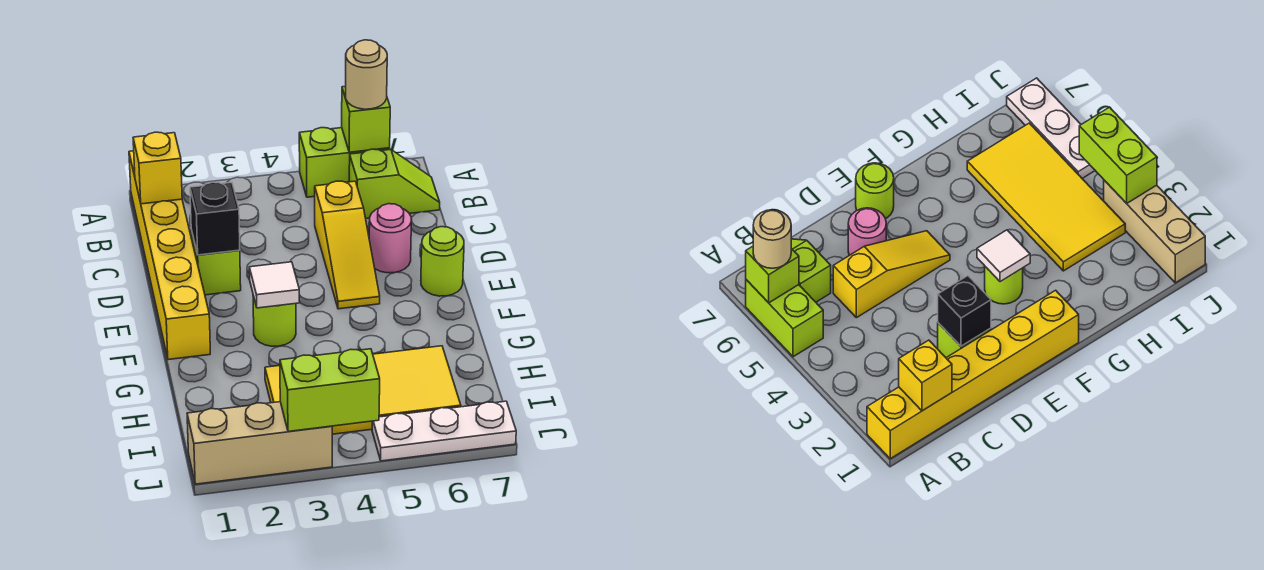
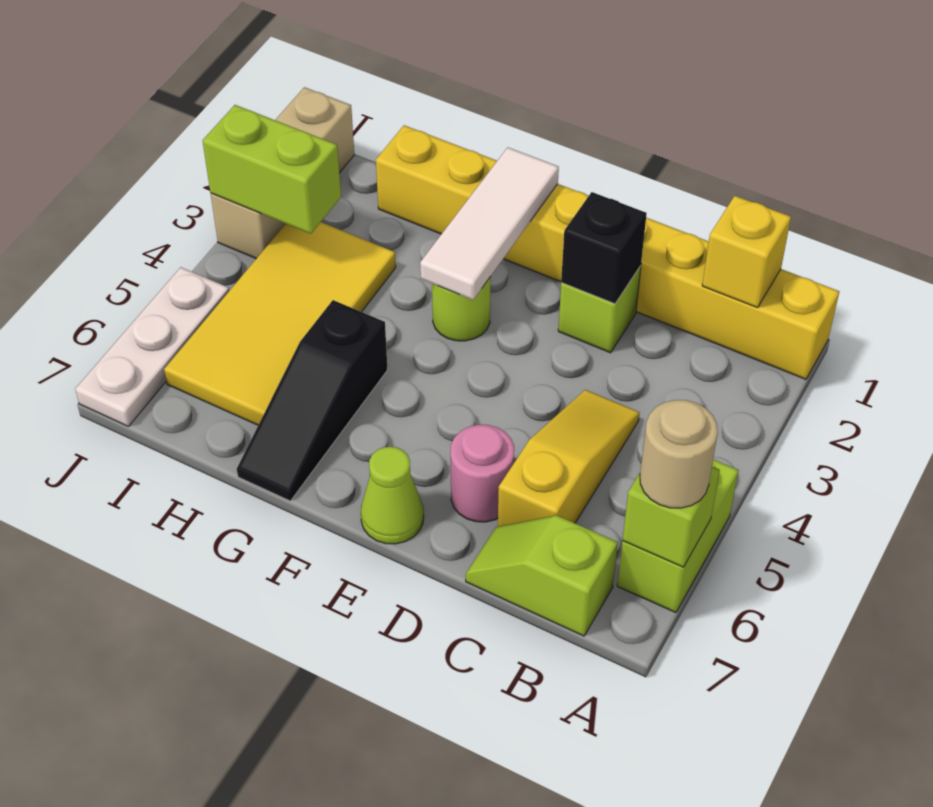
yellow brick A1:F1 level 1 -> yellow brick A1:H1 level 1
lime slope B6:B7 level 1 top 6 -> lime slope B7:C7 level 1 top B
yellow slope C5:E5 level 1 top C -> yellow slope C4:C6 level 1 top 6
lime round brick E7 level 1 -> lime cone E7 level 1
white tile F3 level 2 -> white tile F1:F3 level 2
none -> black slope G5:G7 level 1 top 5
lime brick J3:J4 level 2 -> lime brick I3:J3 level 2

